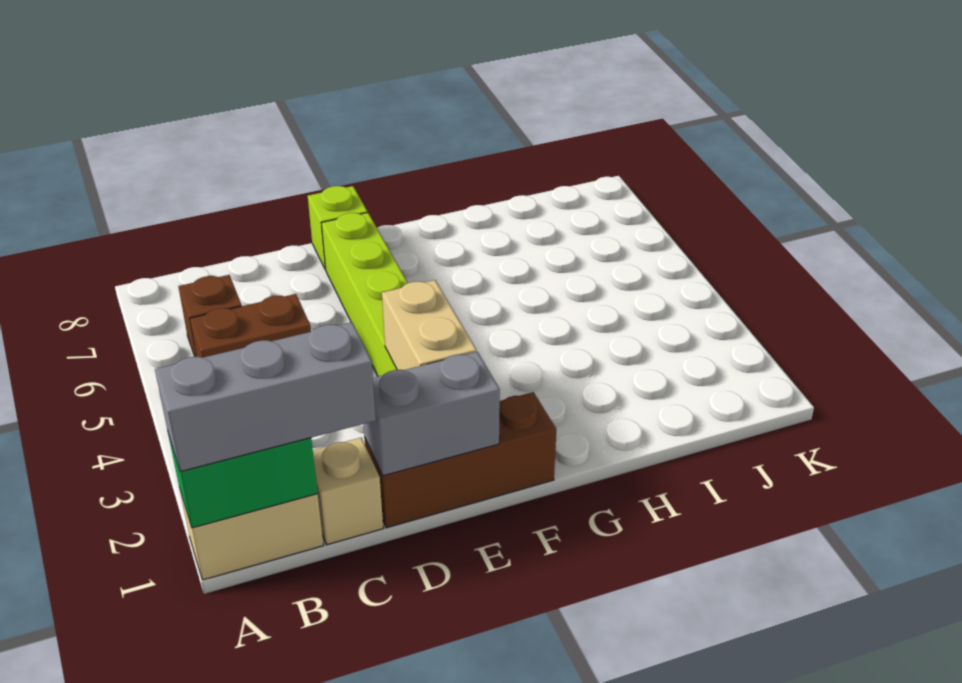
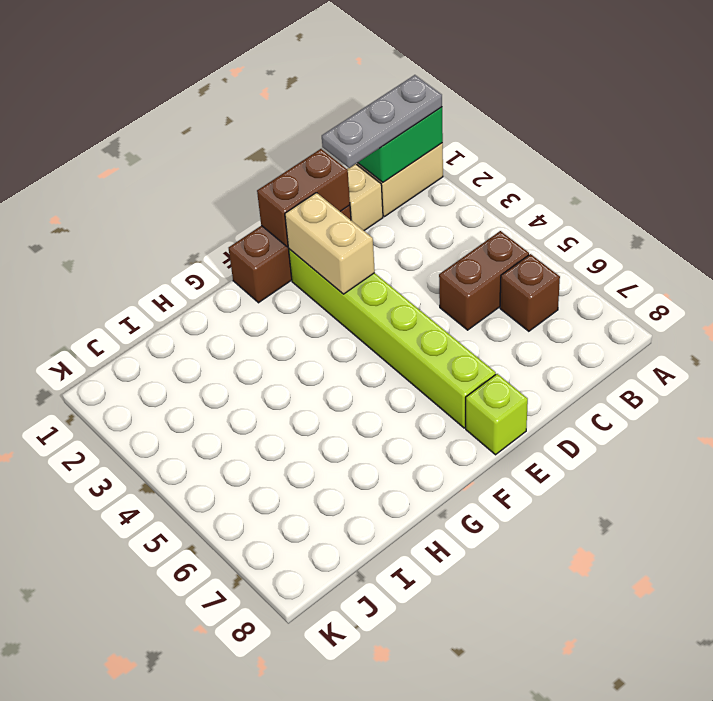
grey brick A1:C1 level 3 -> grey plate A1:C1 level 3
grey brick D1:E1 level 2 -> brown brick D1:E1 level 2

